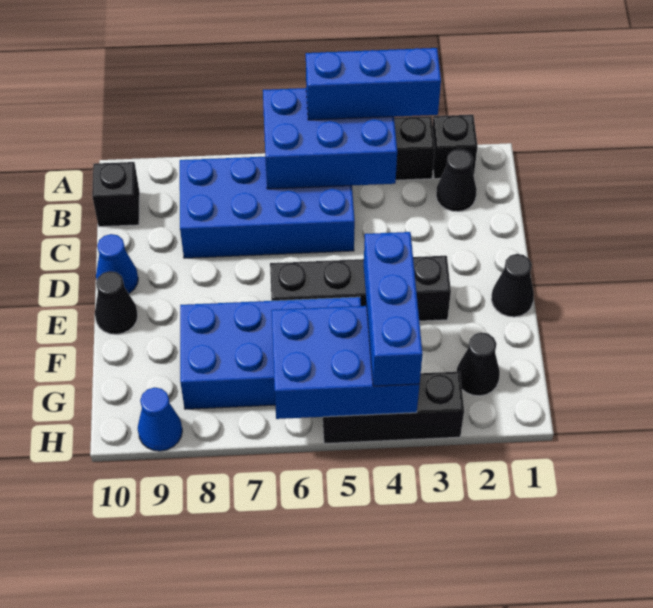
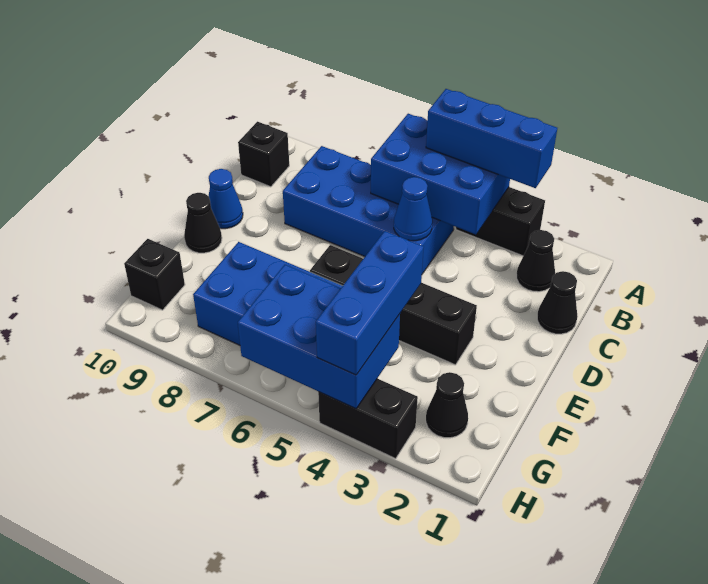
black brick A2 level 1 -> black brick G10 level 1
black cone E1 level 1 -> black cone C1 level 1
black brick H3:H5 level 1 -> black brick H3:H4 level 1
blue cone H9 level 1 -> blue cone C5 level 2

